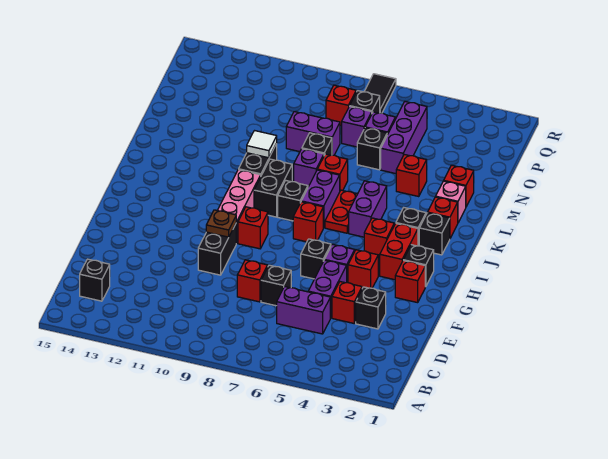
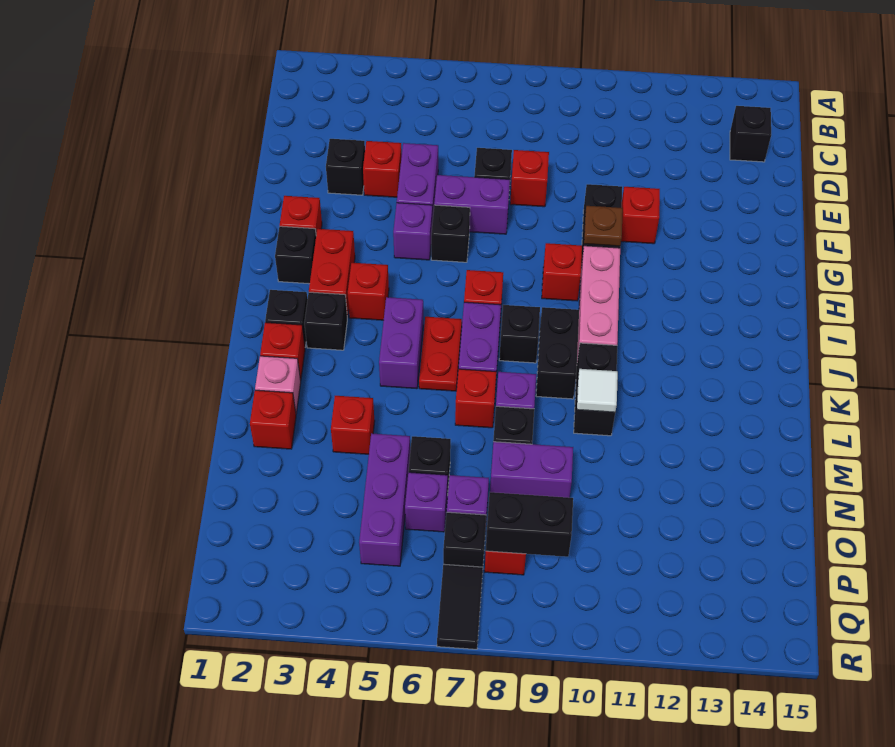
purple brick D5:D6 level 1 -> purple brick F6:F7 level 1
red brick G4 level 1 -> red brick F11 level 1
none -> black brick P8:P9 level 2

